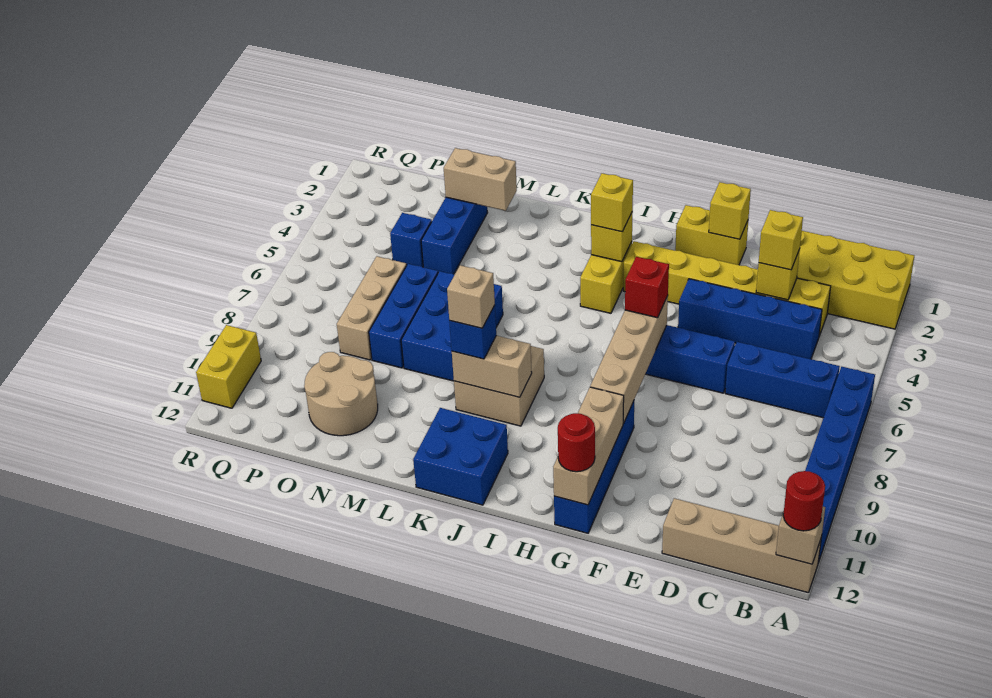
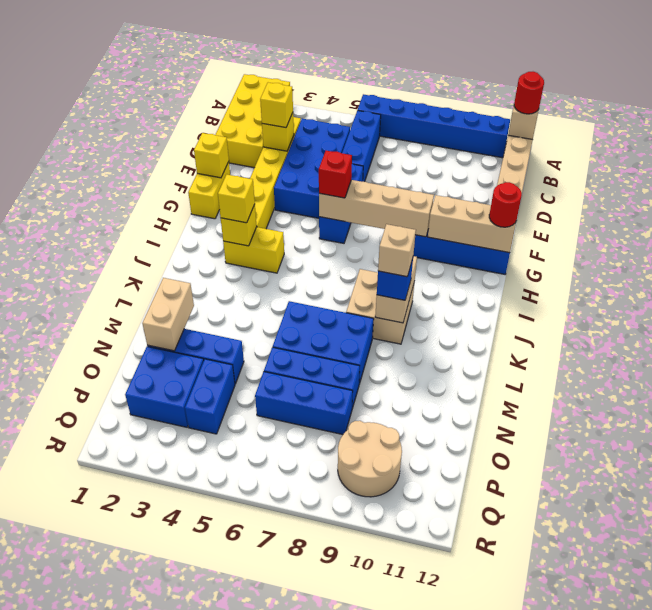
blue brick C4:F4 level 1 -> blue brick C4:F5 level 1
blue brick J11:K12 level 1 -> blue brick O2:P3 level 1
tan round brick N10:O11 level 1 -> tan round brick P9:Q10 level 1
blue brick O4 level 1 -> blue brick O4:P4 level 1
tan brick O6:O8 level 1 -> blue brick O6:O8 level 1
yellow brick R10:R11 level 1 -> none

